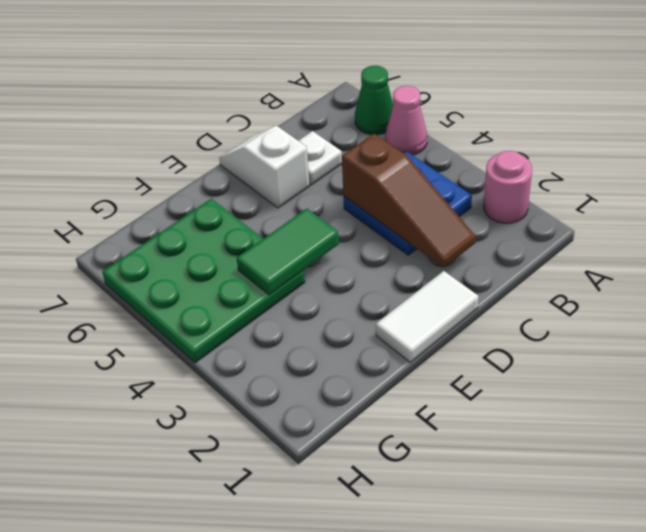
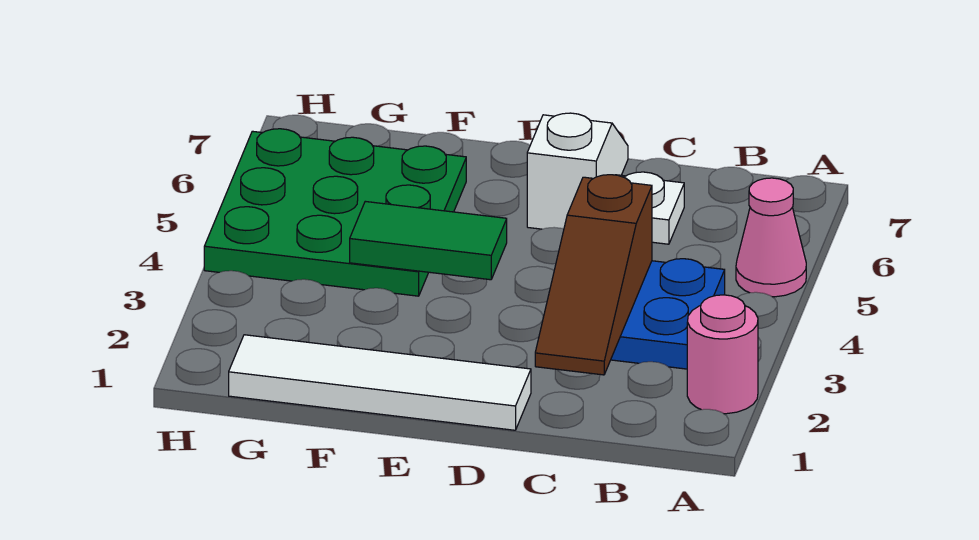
green cone A6 level 1 -> none
white tile D1:E1 level 1 -> white tile D1:G1 level 1

